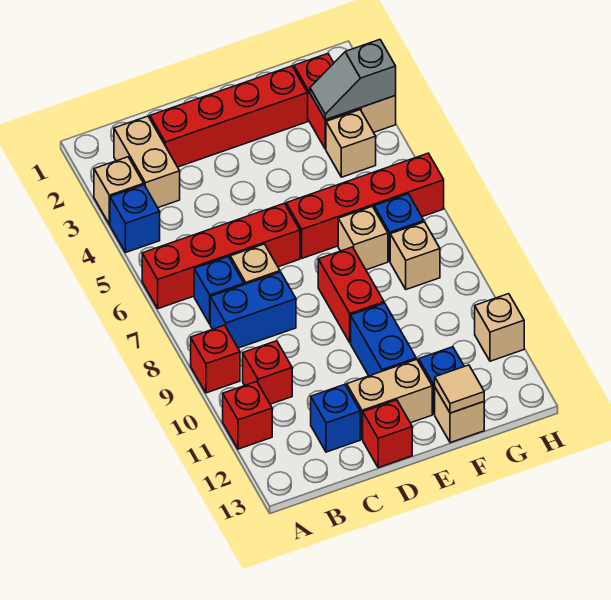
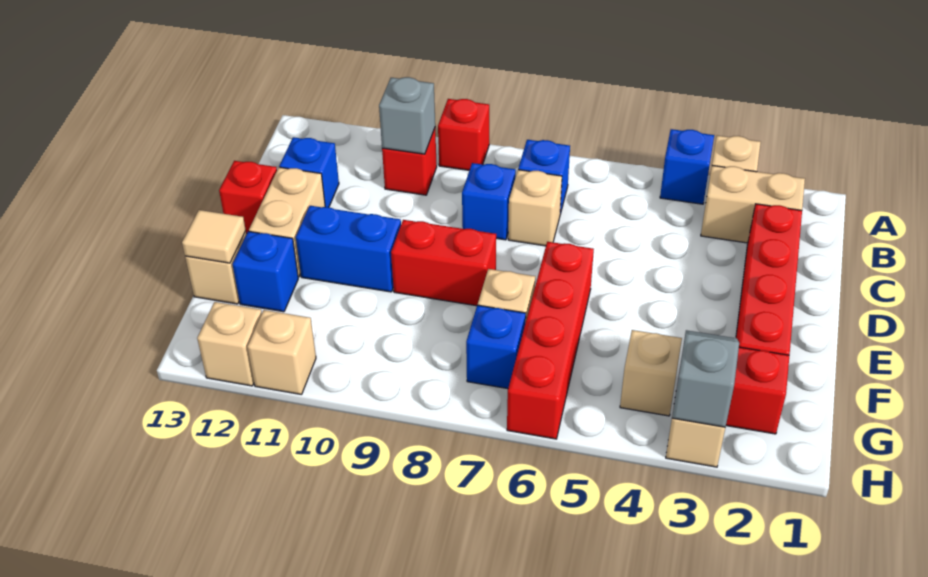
red brick A6:D6 level 1 -> none
red brick A11 level 1 -> none
blue brick B8:C8 level 1 -> blue brick C8 level 1
none -> grey brick B10 level 2
tan brick G8 level 1 -> tan brick H12 level 1

